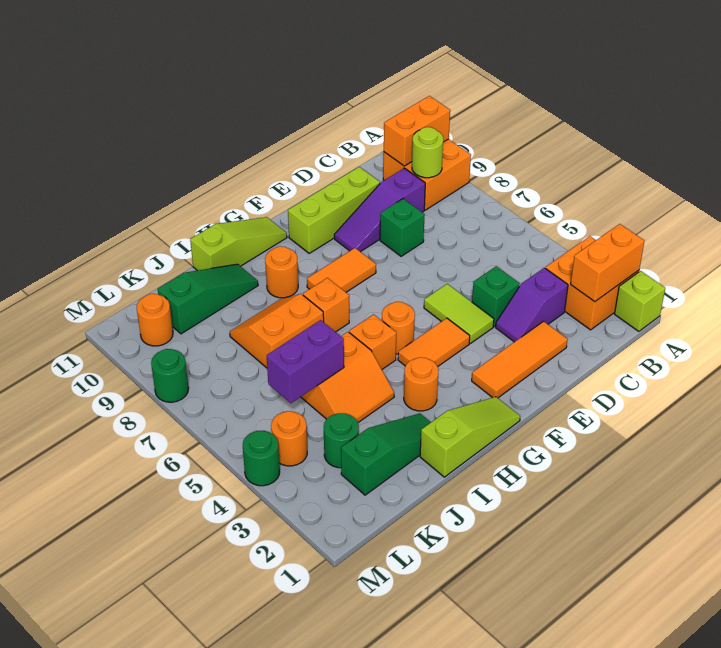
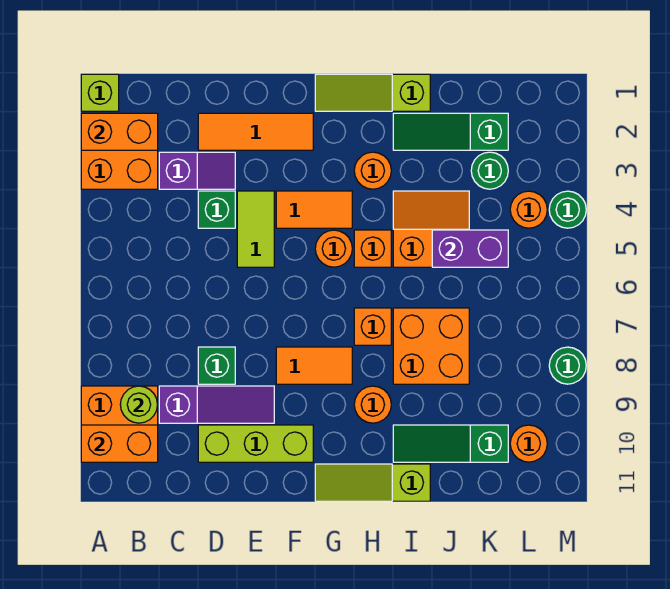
orange slope I7:J8 level 1 top 7 -> orange brick I7:J8 level 1

